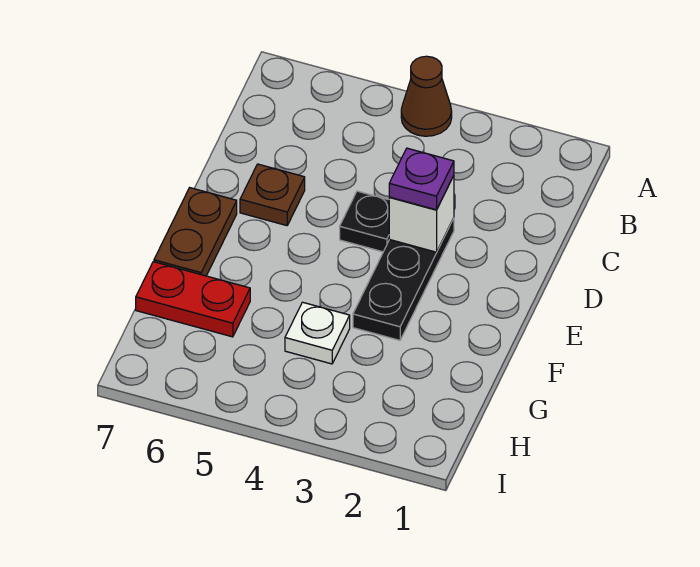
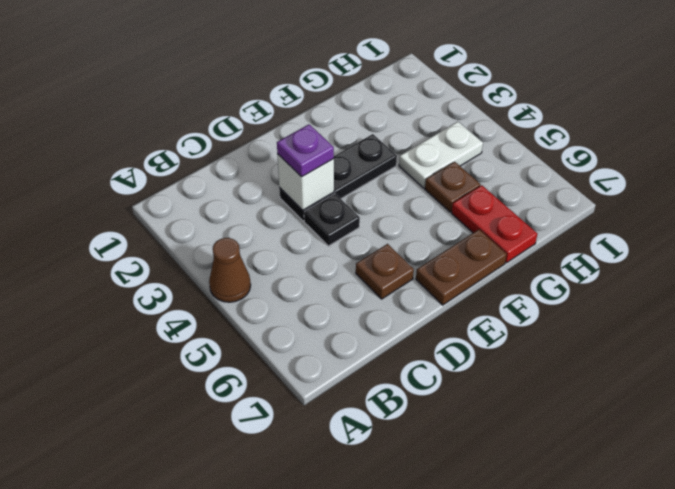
white plate G4 level 1 -> white plate G4:H4 level 1
none -> brown plate G5 level 1

